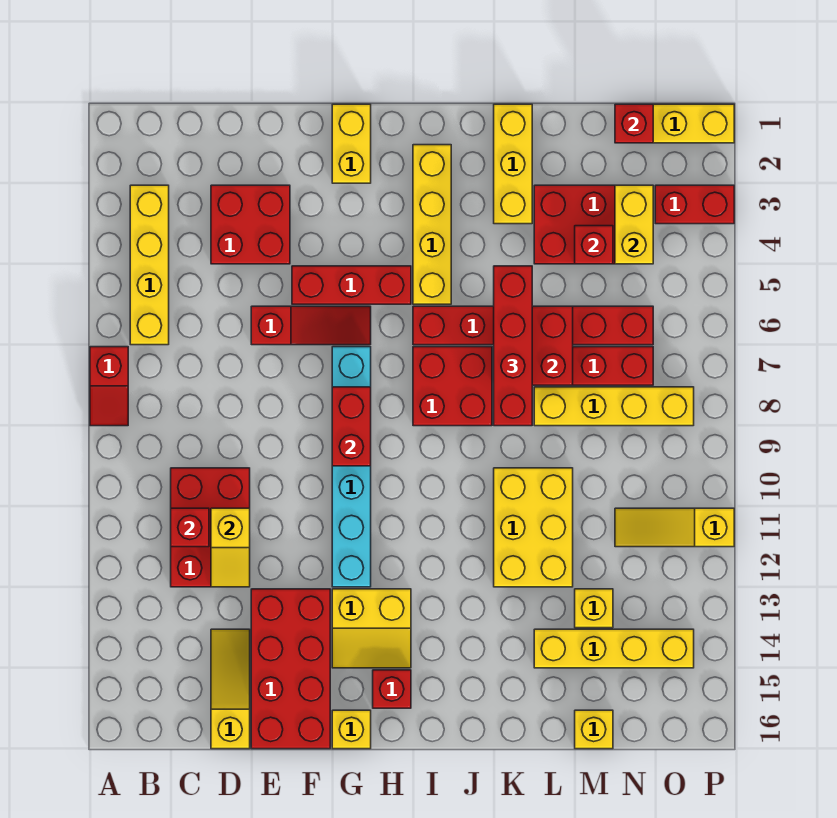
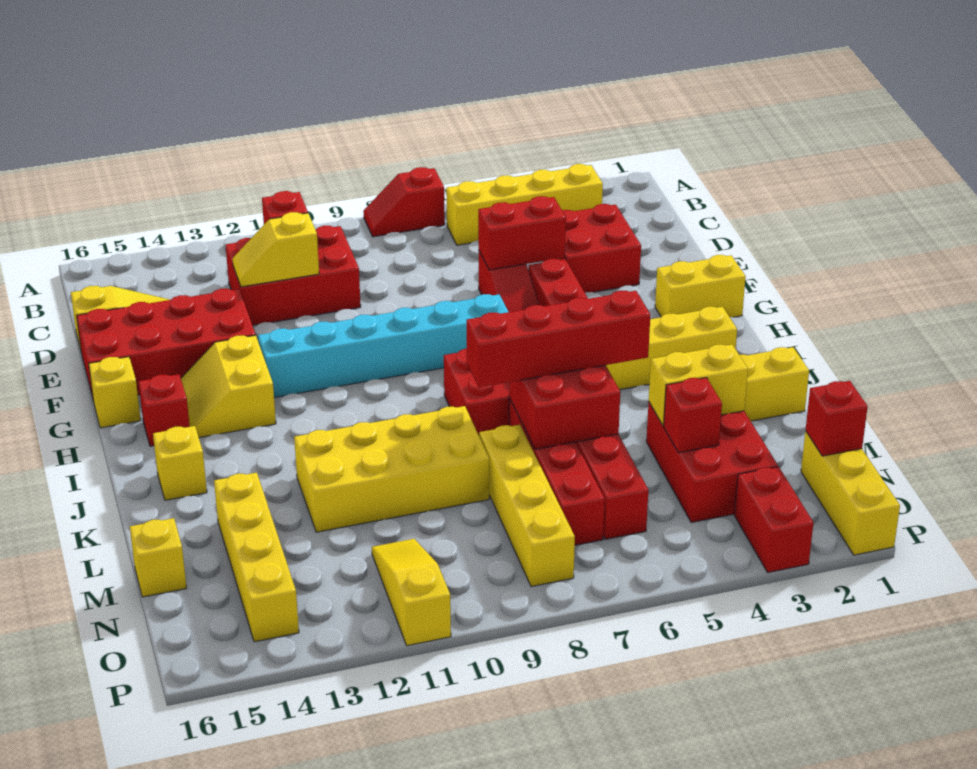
red brick G8:G9 level 2 -> red brick E5:E6 level 2
yellow brick K10:L12 level 1 -> yellow brick K9:L12 level 1
yellow brick M13 level 1 -> yellow brick J15 level 1
yellow brick N3:N4 level 2 -> yellow brick L3:L4 level 2

